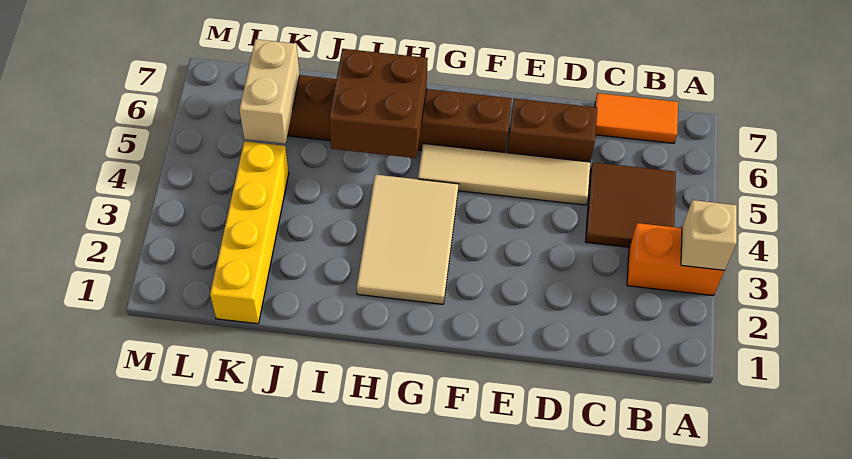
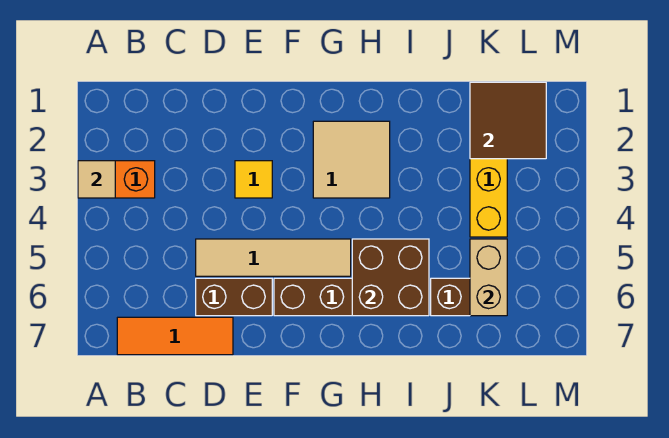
tan brick A3 level 2 -> tan tile A3 level 2
brown tile B4:C5 level 1 -> brown tile K1:L2 level 2
orange tile B7:C7 level 1 -> orange tile B7:D7 level 1
none -> yellow tile E3 level 1
tan tile G2:H4 level 1 -> tan tile G2:H3 level 1

